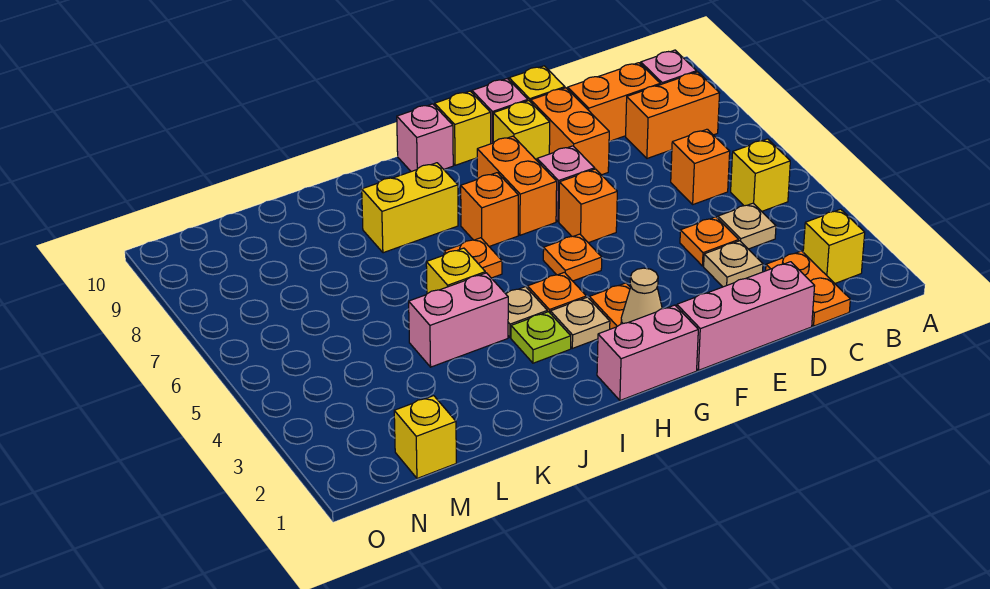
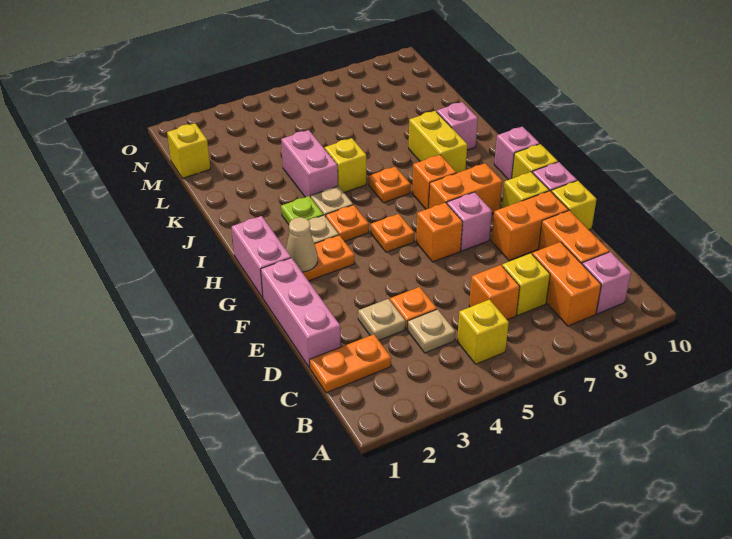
yellow brick B2 level 1 -> yellow brick C7 level 1
none -> pink brick J9 level 1

